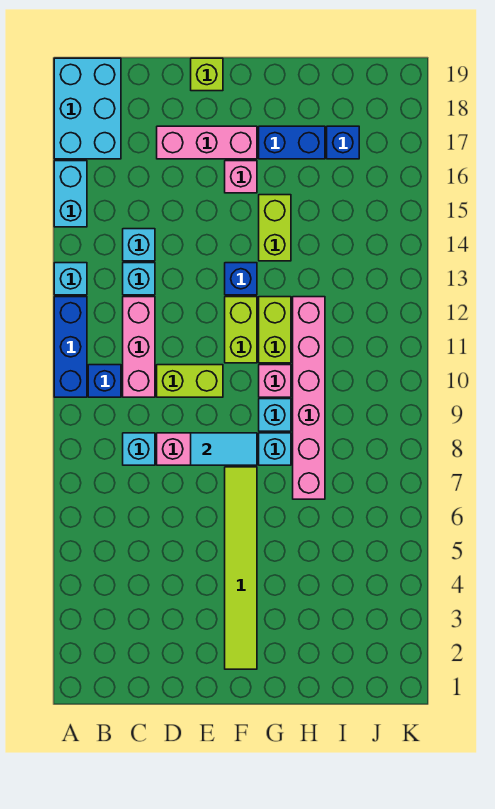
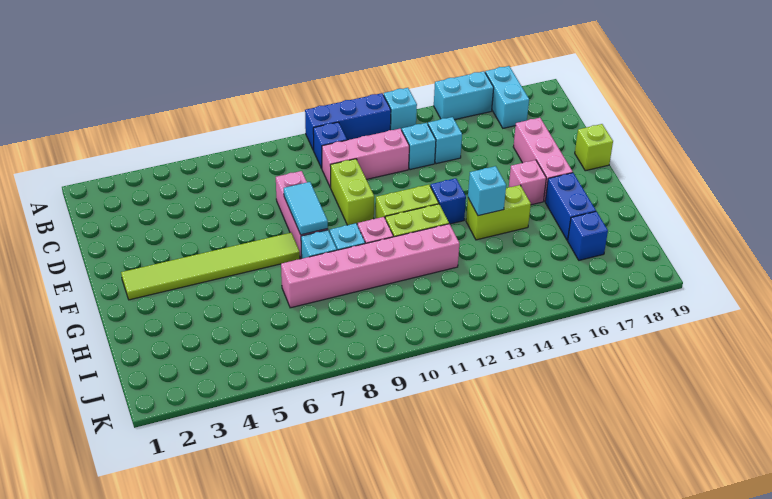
cyan brick A17:B19 level 1 -> cyan brick A17:B17 level 1
cyan brick C8 level 1 -> cyan brick G14 level 2

